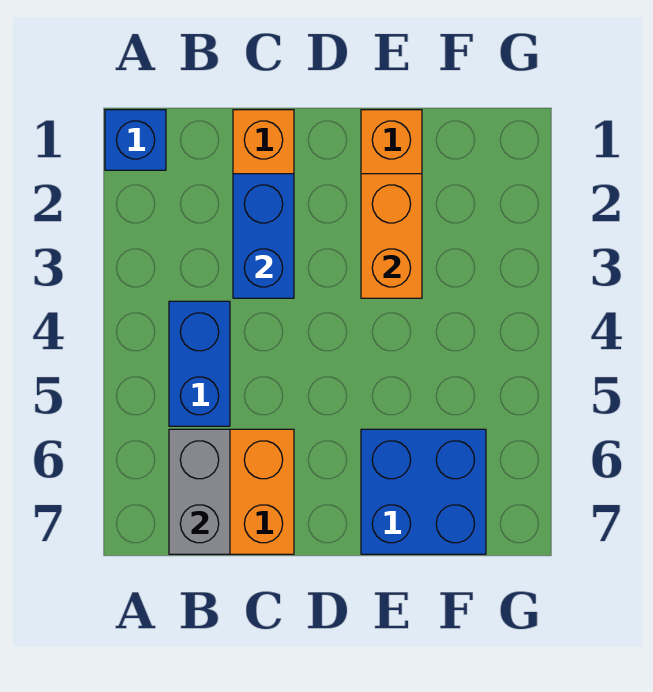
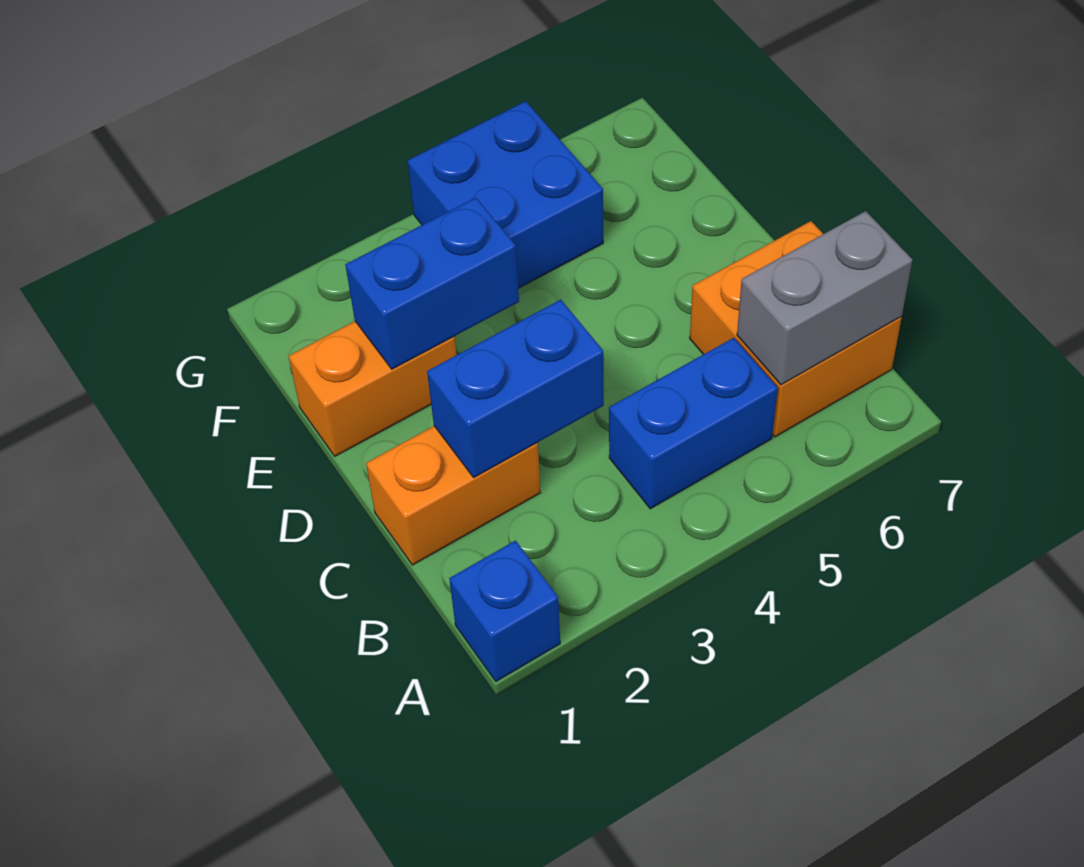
orange brick E2:E3 level 2 -> blue brick E2:E3 level 2
blue brick E6:F7 level 1 -> blue brick F4:G5 level 1

